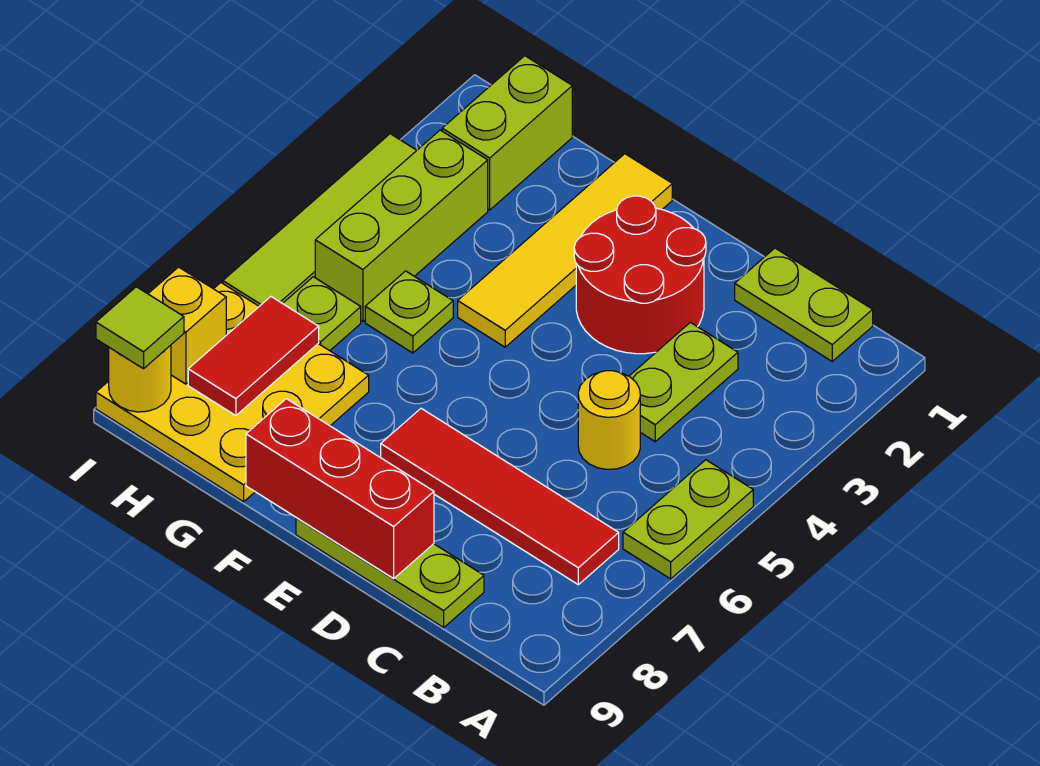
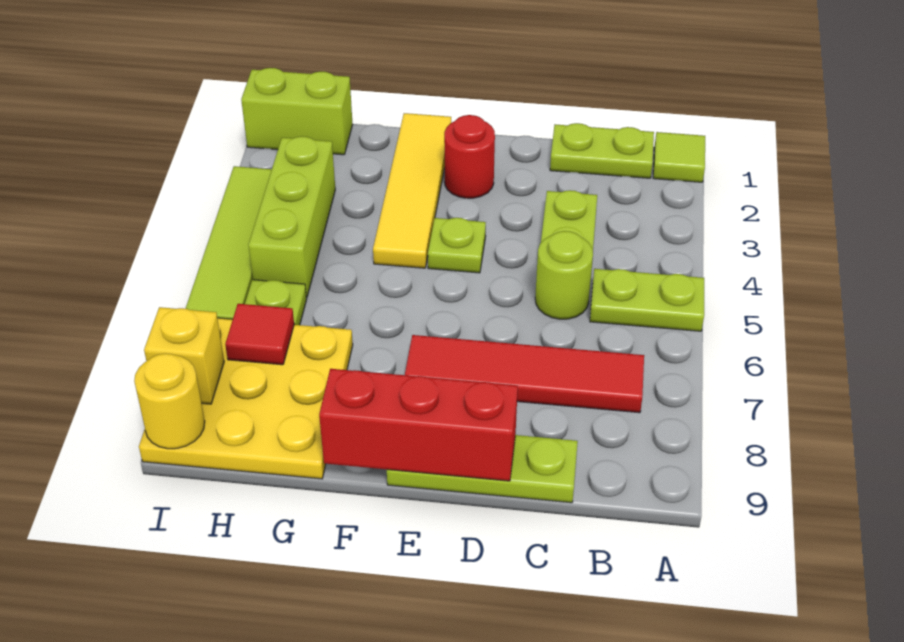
lime plate A5:A6 level 1 -> lime plate A5:B5 level 1
yellow round brick C5 level 1 -> lime round brick C5 level 1
red round brick D2:E3 level 1 -> red round brick E2 level 1
lime plate G5 level 1 -> lime plate E4 level 1
lime brick H1:H2 level 1 -> lime brick H1:I1 level 1
red tile H7:H8 level 2 -> red tile H7 level 2
lime tile I9 level 3 -> lime tile A1 level 1

